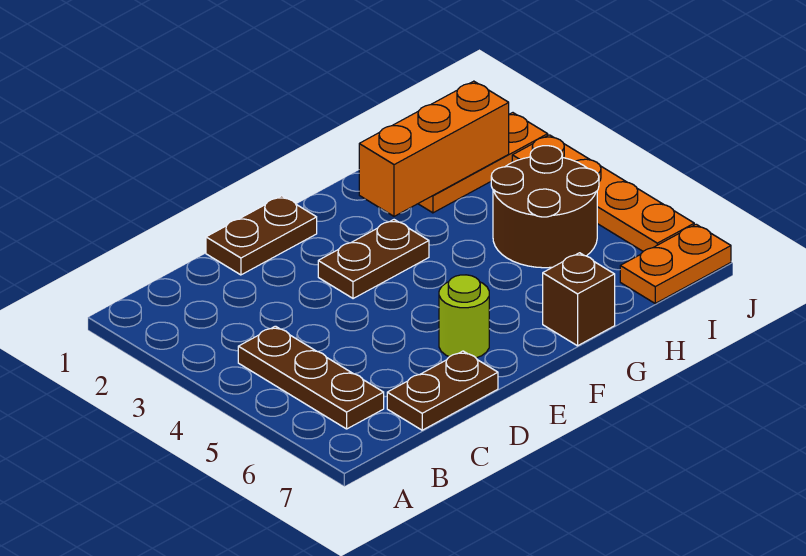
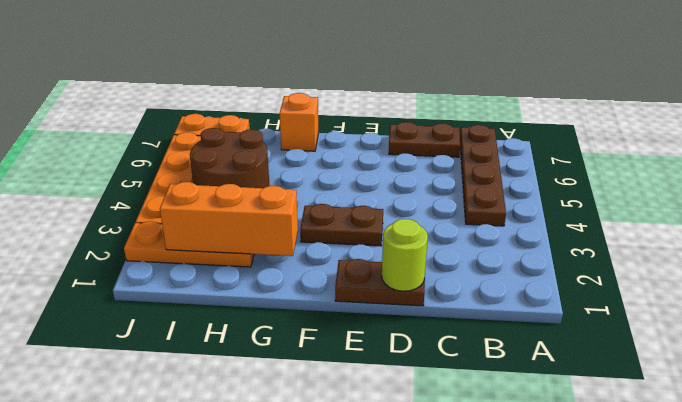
brown plate B4:B6 level 1 -> brown plate B4:B7 level 1
lime round brick E6 level 1 -> lime round brick D1 level 2
brown brick G7 level 1 -> orange brick G7 level 1

